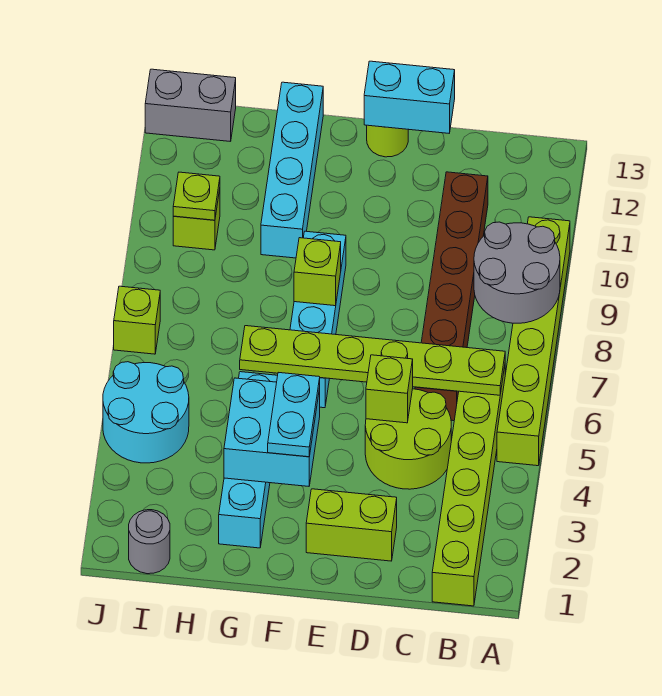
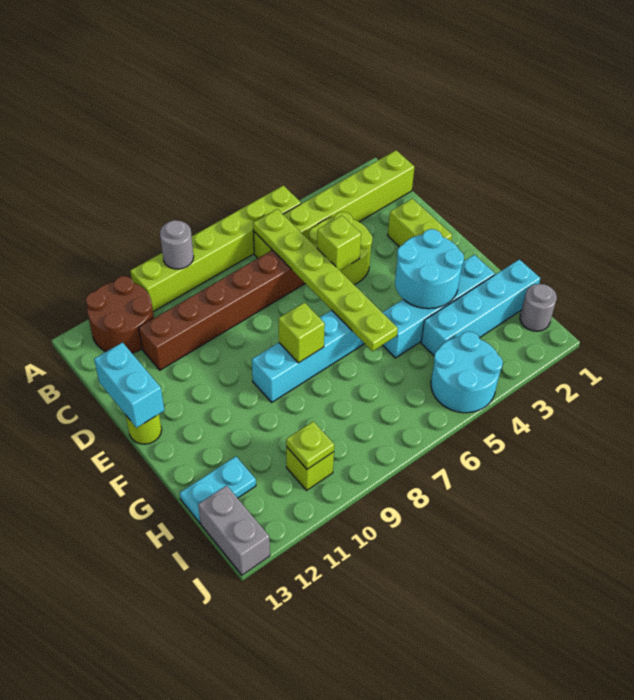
grey round brick A8:B9 level 2 -> grey round brick A9 level 2
none -> brown round brick A11:B12 level 1
cyan brick F3:G4 level 2 -> cyan round brick F3:G4 level 2
cyan plate F3:F4 level 3 -> cyan plate H12:H13 level 1
cyan brick G10:G13 level 1 -> cyan brick H1:H4 level 1
lime brick J7 level 1 -> none

